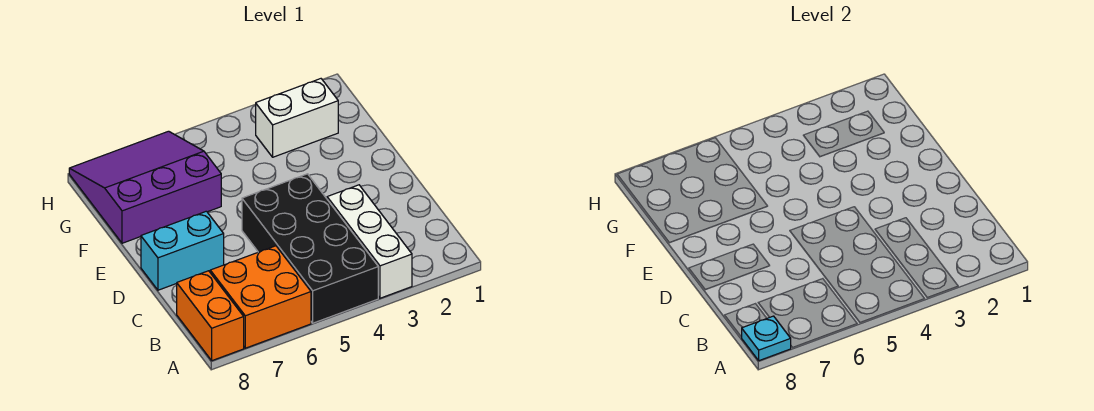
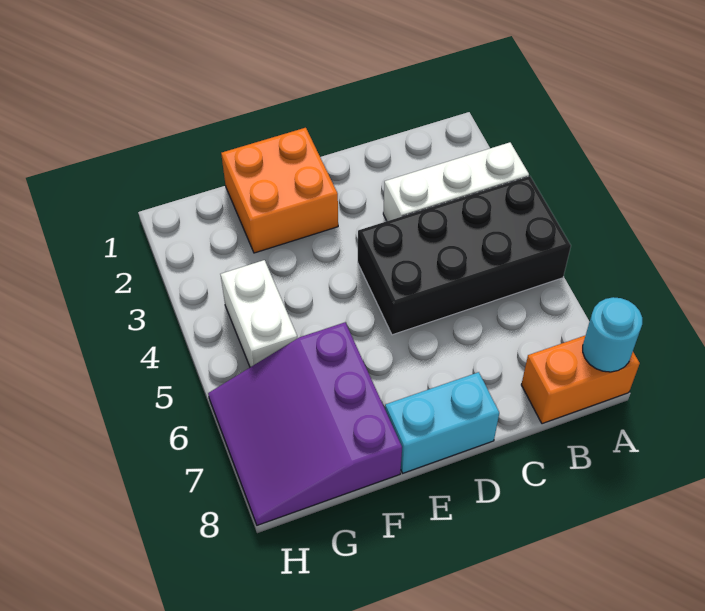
orange brick A6:B7 level 1 -> orange brick E1:F2 level 1
cyan plate A8 level 2 -> cyan round brick A8 level 2
cyan brick D7:D8 level 1 -> cyan brick D8:E8 level 1
white brick G2:G3 level 1 -> white brick G4:G5 level 1

